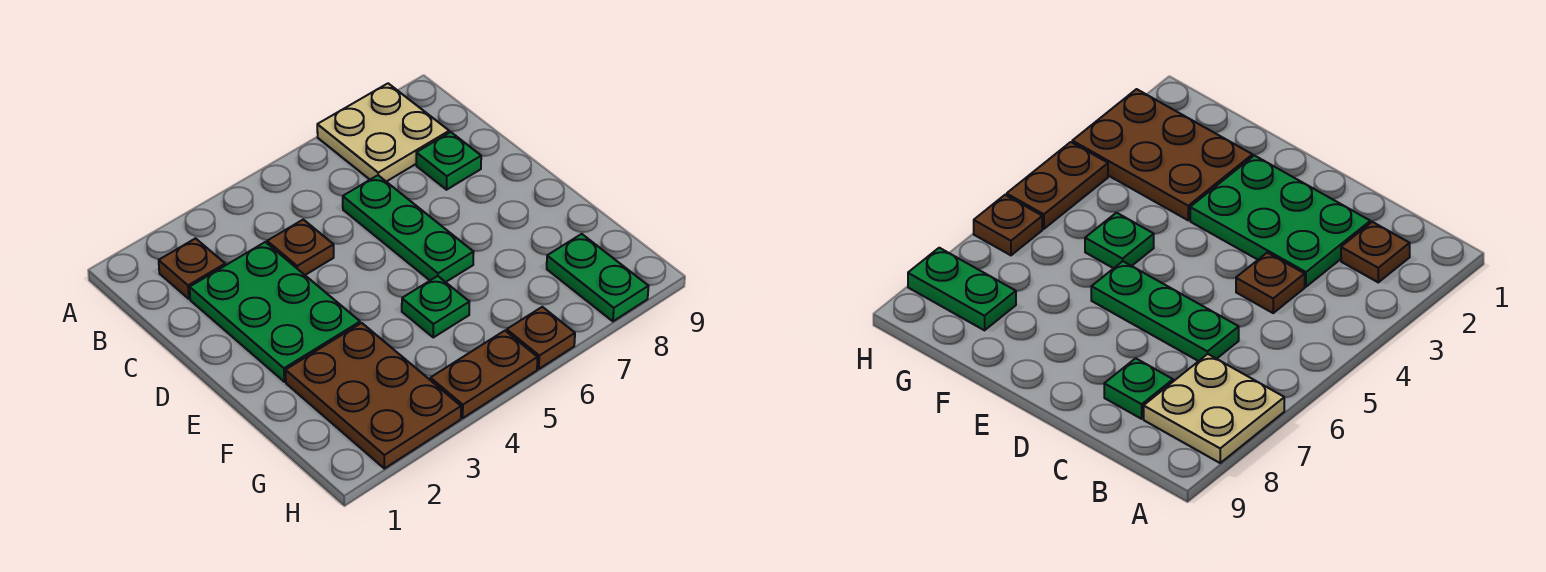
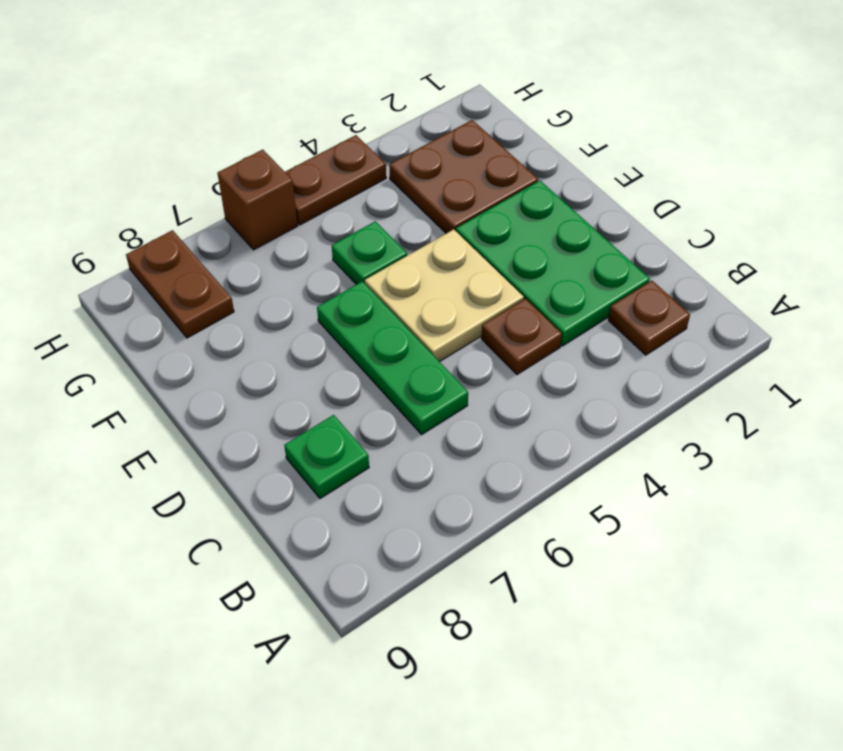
tan plate A7:B8 level 1 -> tan plate D4:E5 level 1
brown plate F2:H3 level 1 -> brown plate F2:G3 level 1
green plate G8:H8 level 1 -> brown plate G8:H8 level 1
brown plate H6 level 1 -> brown brick H6 level 1

